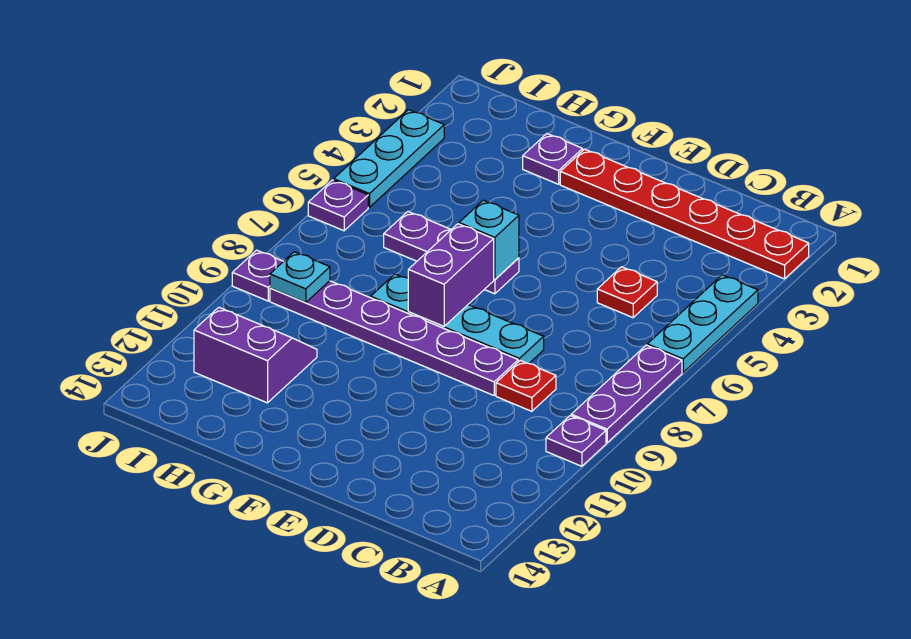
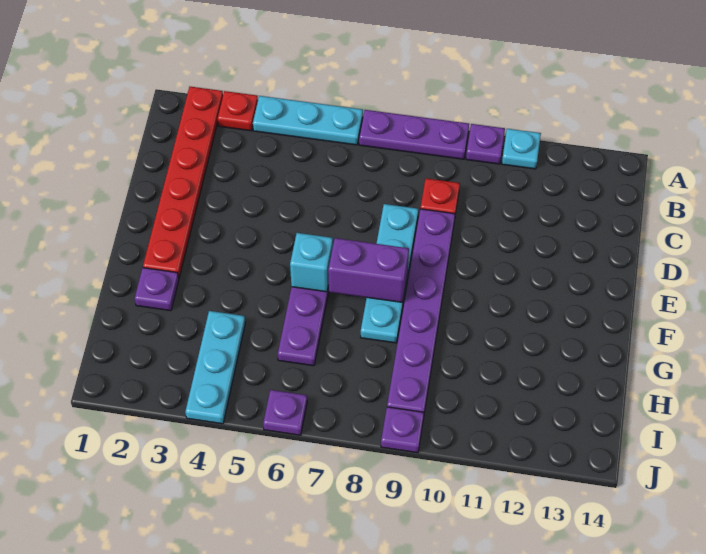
red plate C5 level 1 -> red plate A3 level 1
purple slope H11:I12 level 1 top 12 -> none
cyan plate I9 level 2 -> cyan plate A11 level 1
cyan plate J3:J5 level 1 -> cyan plate H4:J4 level 1

